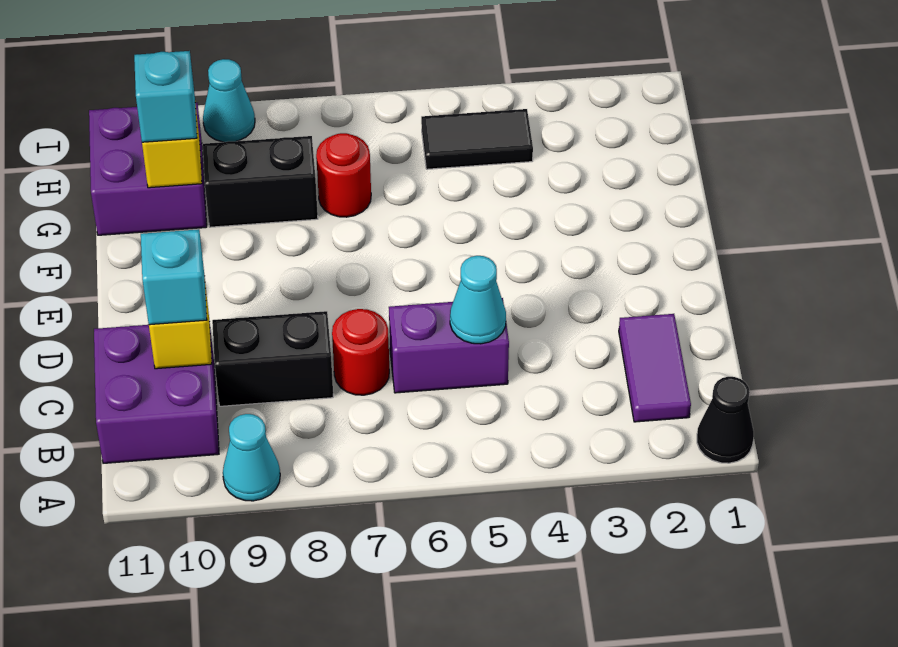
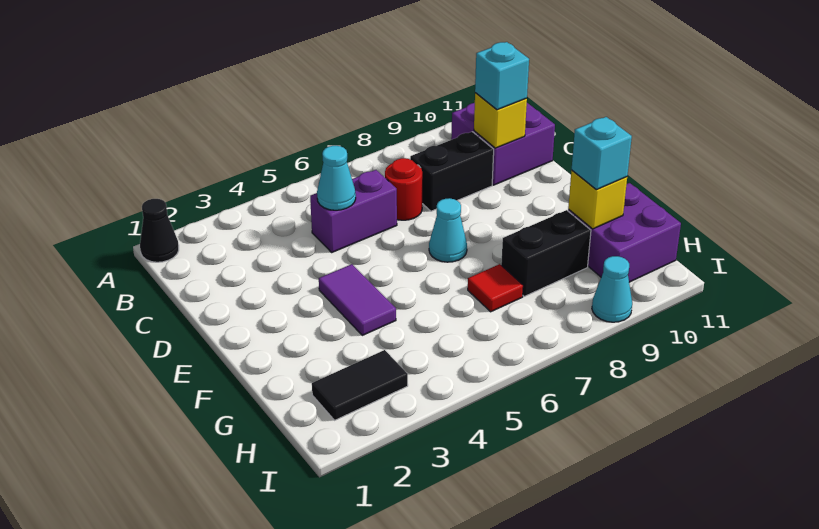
cyan cone A9 level 1 -> cyan cone E7 level 1
purple tile B2:C2 level 1 -> purple tile E4:F4 level 1
red round brick G7 level 1 -> red tile G7 level 1
black tile H4:H5 level 1 -> black tile H2:H3 level 1

